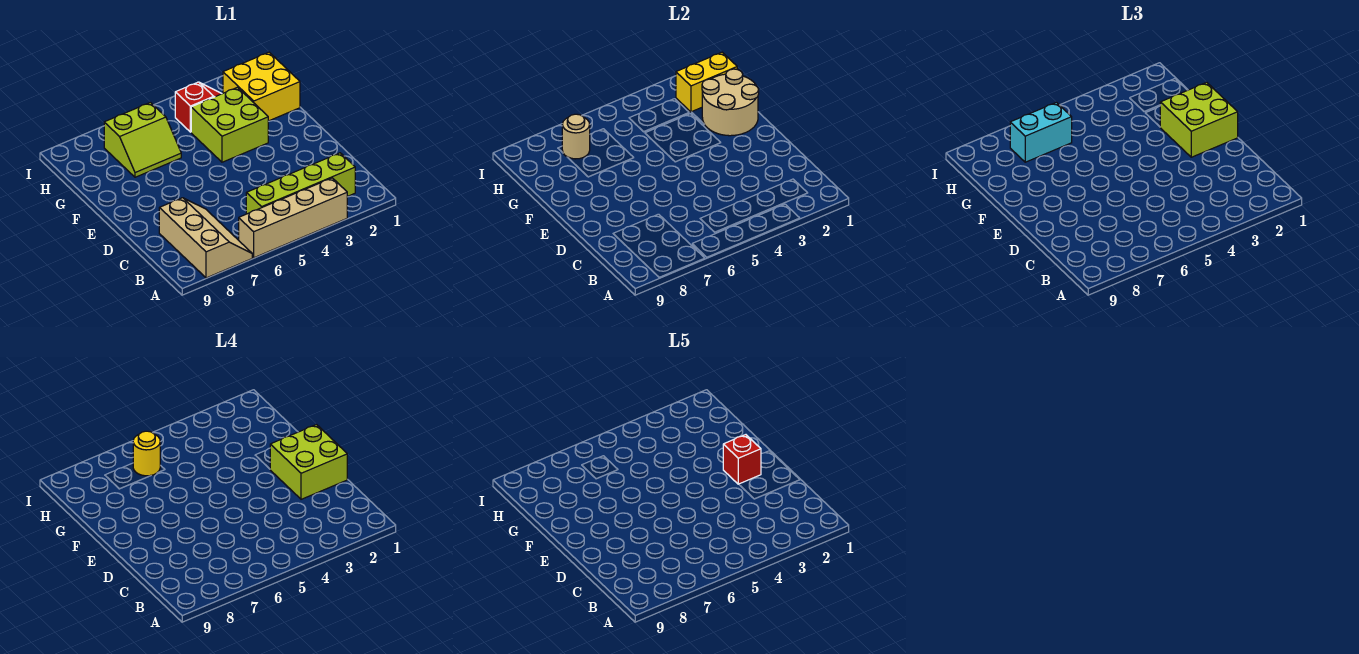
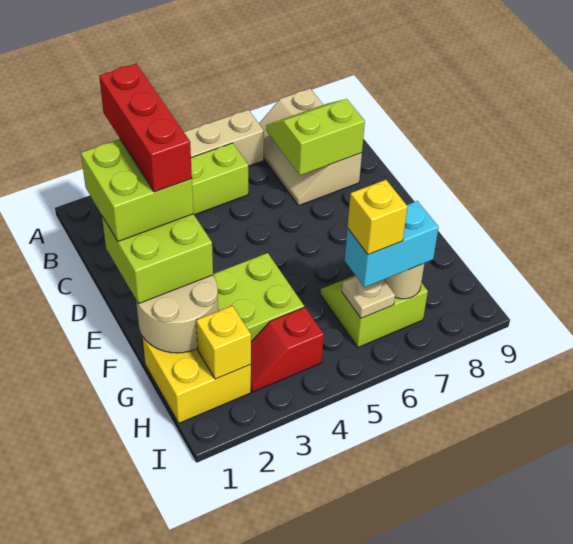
none -> lime slope B7:C8 level 2 top C
red brick E2 level 5 -> red brick C2:E2 level 5
yellow brick H1:H2 level 2 -> yellow brick H2 level 2
none -> tan plate H6 level 2
yellow round brick H6 level 4 -> yellow brick H6 level 4

